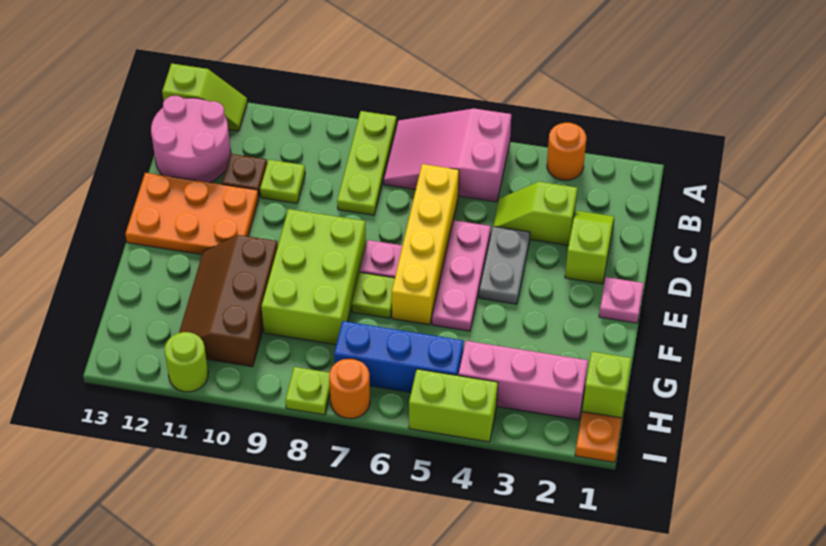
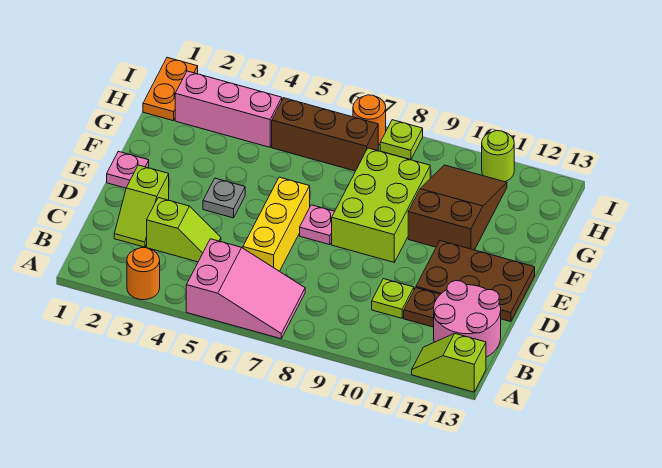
lime plate A8:C8 level 1 -> none
yellow brick C6:F6 level 1 -> yellow brick C6:E6 level 1
grey plate D4:E4 level 1 -> grey plate E4 level 1
pink plate D5:F5 level 1 -> none
orange plate D11:E13 level 1 -> brown plate D11:E13 level 1
lime plate F7 level 1 -> none
brown slope F10:H11 level 1 top 10 -> brown slope F10:H11 level 1 top F
lime brick H1 level 2 -> none
blue brick H5:H7 level 1 -> brown brick H5:H7 level 1
lime brick I4:I5 level 1 -> none

